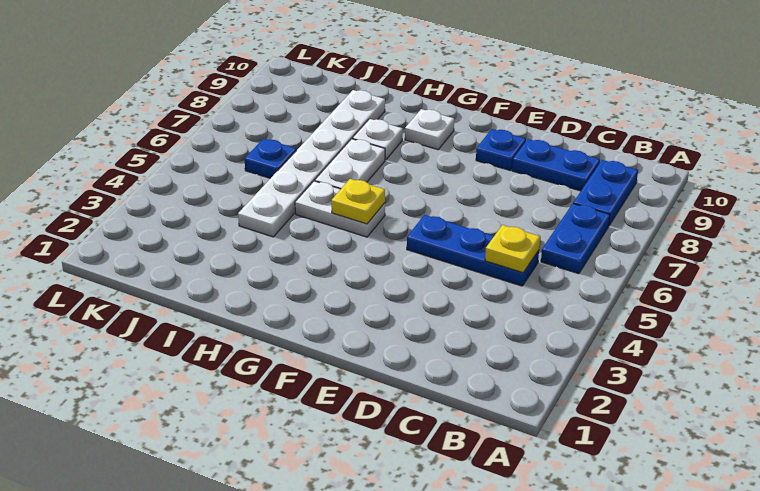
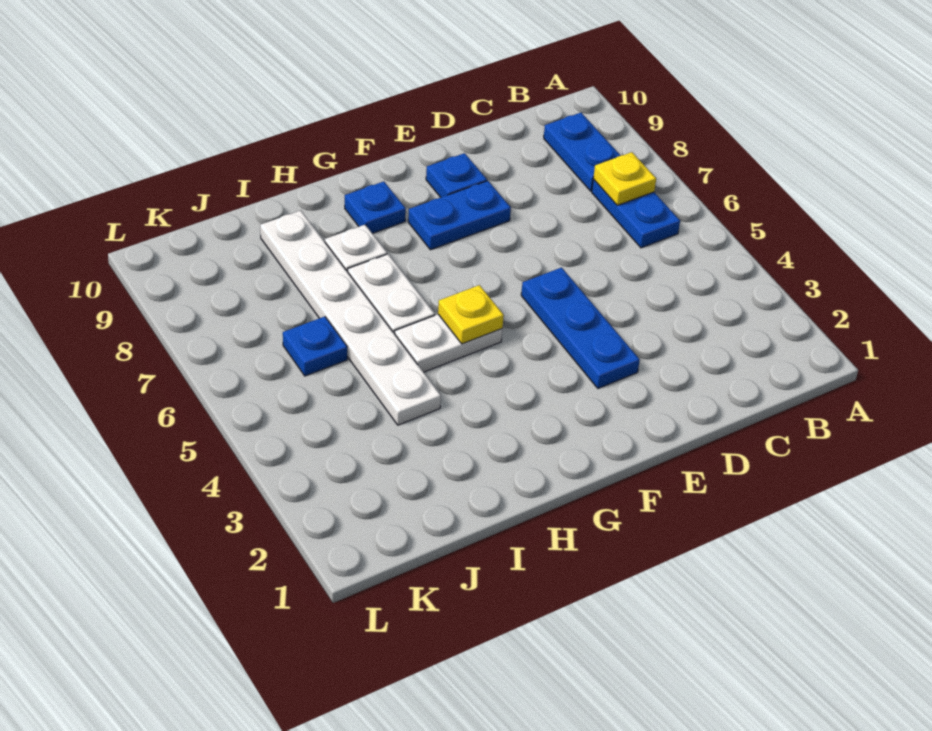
blue plate C5:E5 level 1 -> blue plate E3:E5 level 1
yellow plate C5 level 2 -> yellow plate B7 level 2
blue plate C9:D9 level 1 -> blue plate E8:F8 level 1
white plate G9 level 1 -> blue plate G9 level 1

